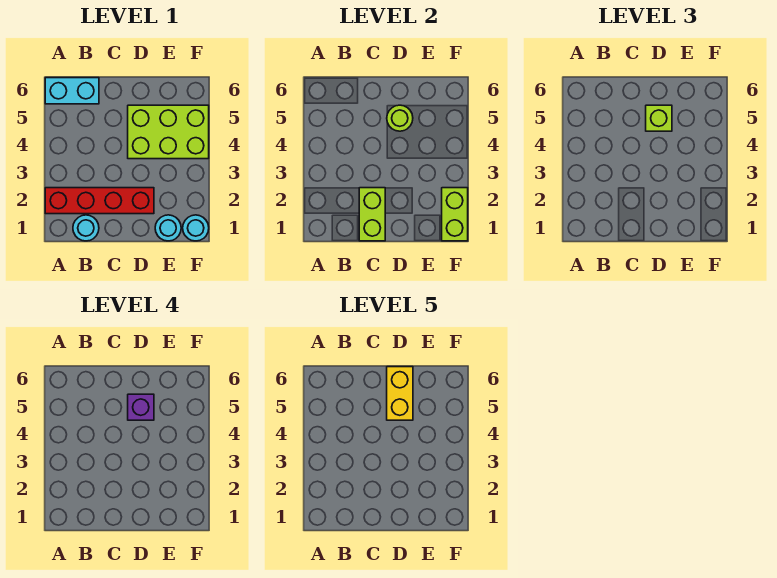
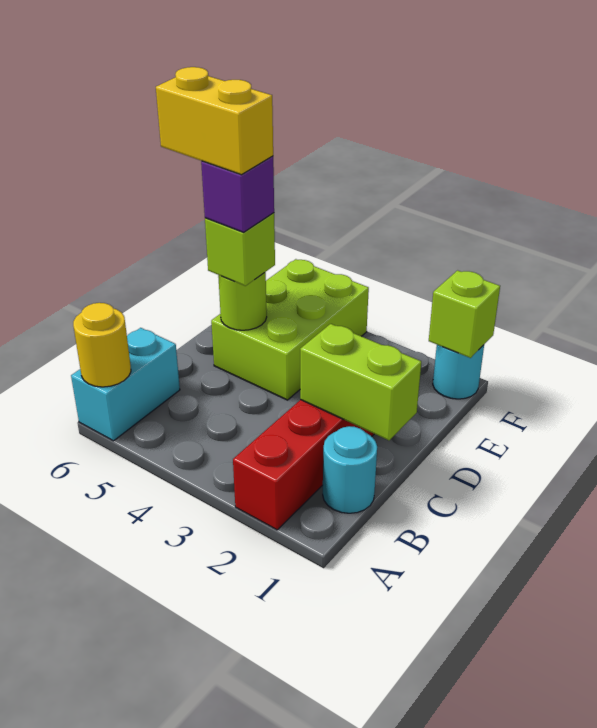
none -> yellow round brick A6 level 2
cyan round brick E1 level 1 -> none
lime brick F1:F2 level 2 -> lime brick F1 level 2

